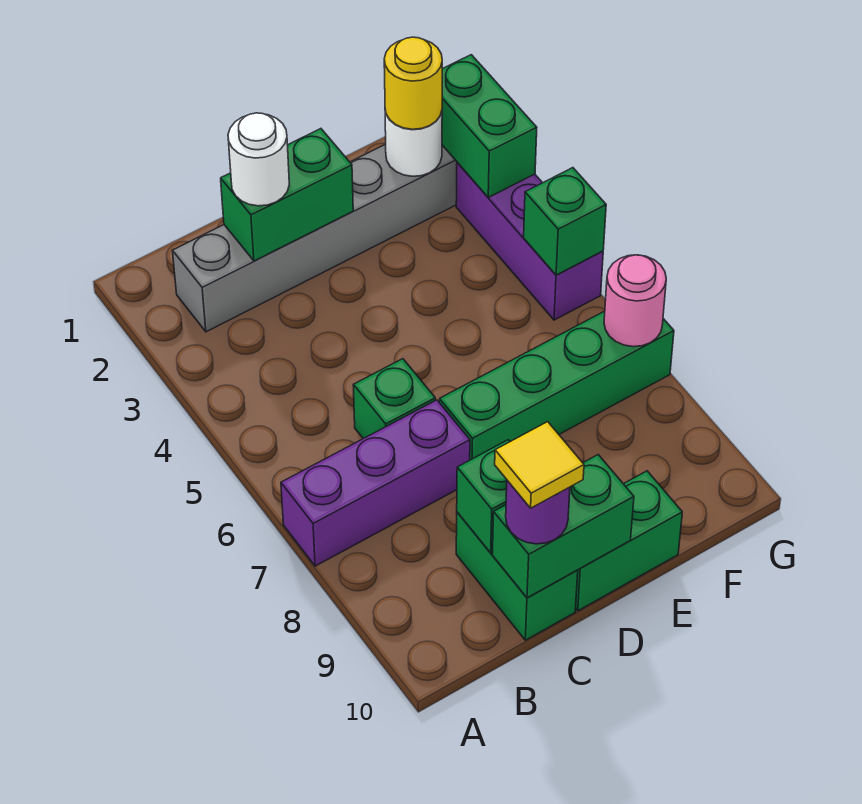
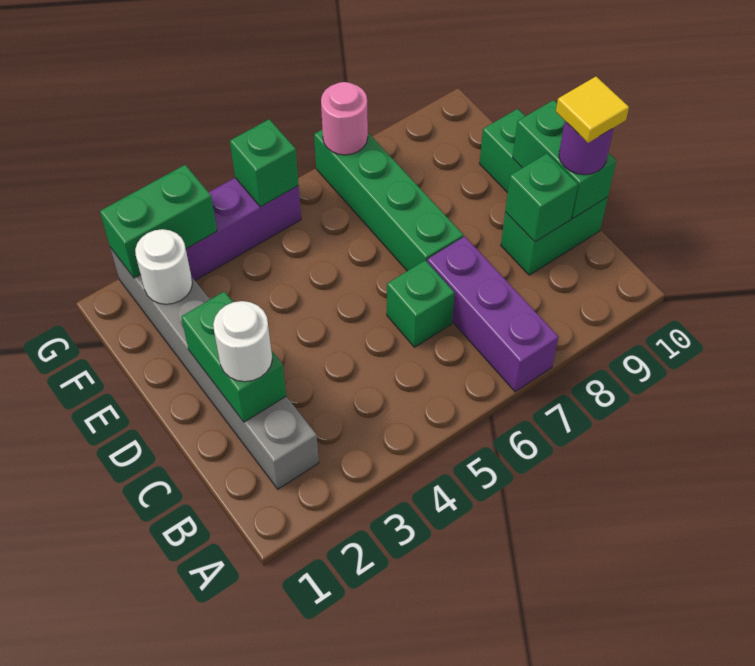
yellow round brick F2 level 3 -> none

